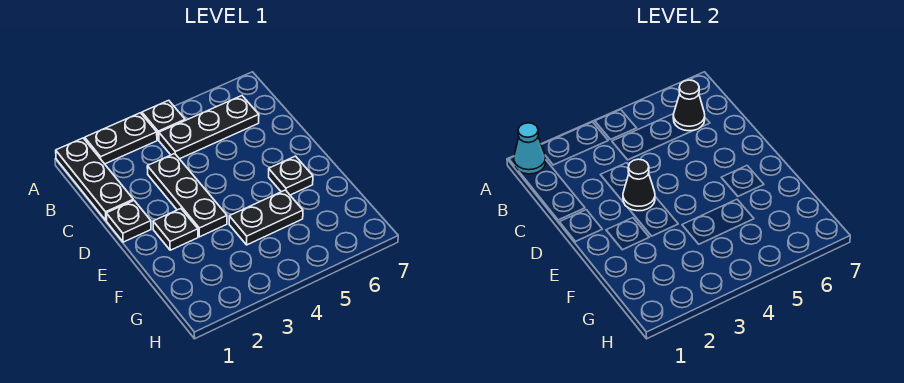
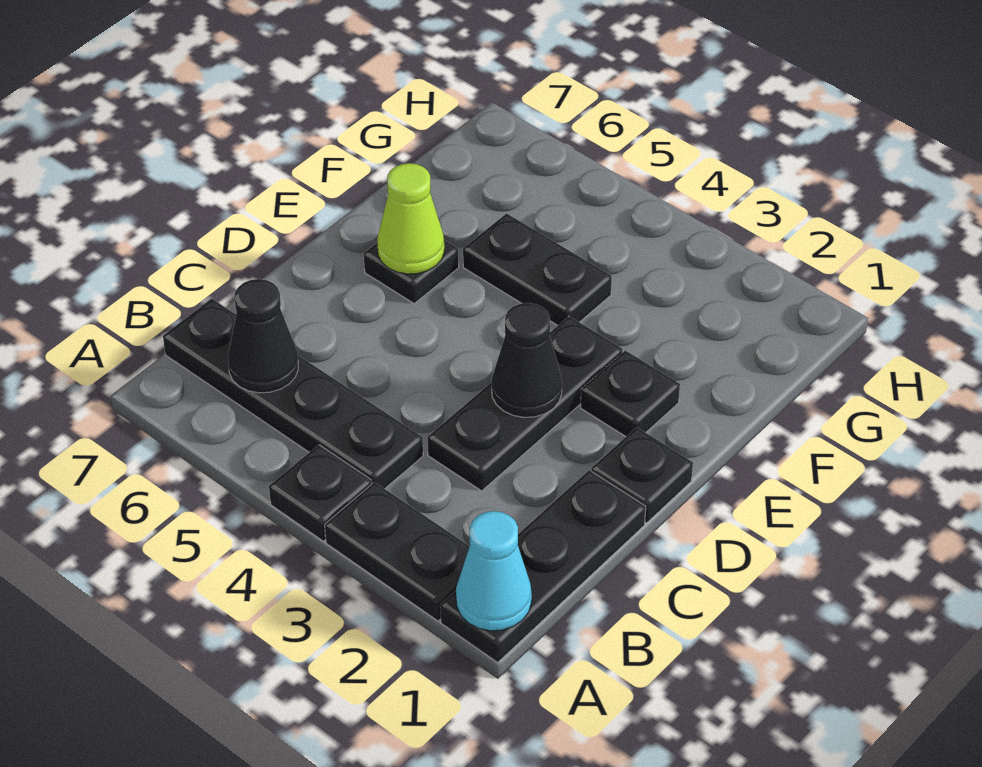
black plate B4:B6 level 1 -> black plate B4:B7 level 1
none -> lime cone E6 level 2

